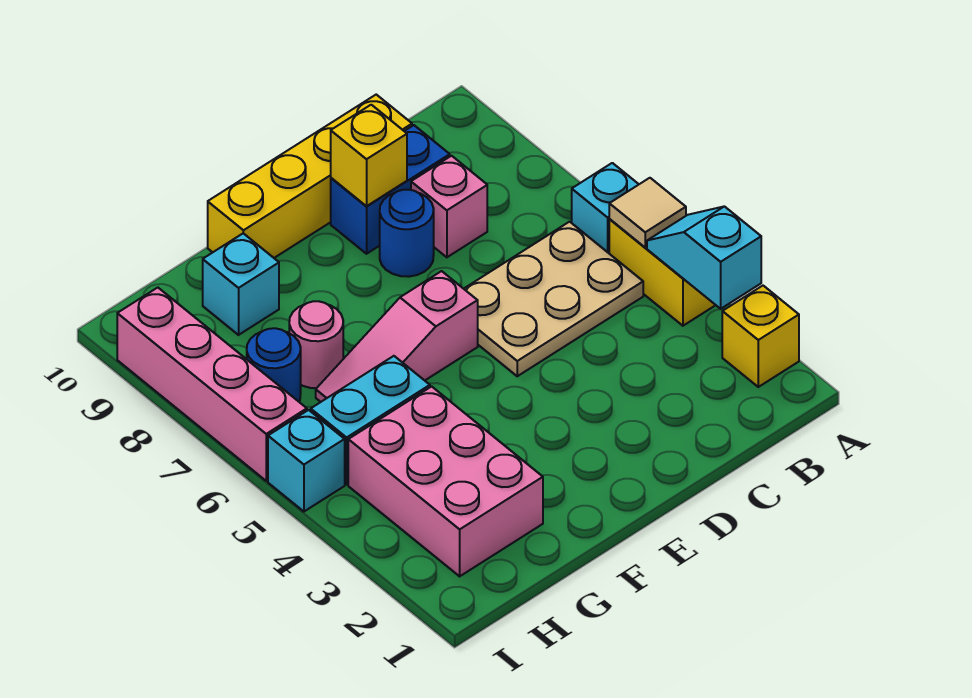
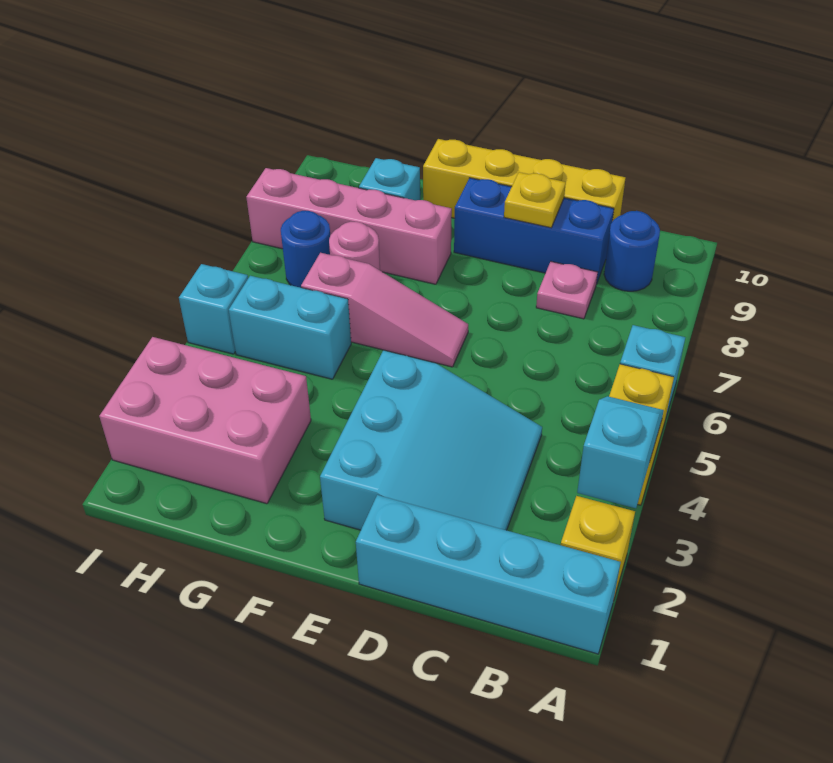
none -> cyan brick A1:D1 level 1
tan tile A5 level 2 -> none
tan plate B5:D6 level 1 -> none
none -> cyan slope C2:E4 level 1 top E
pink brick C8 level 1 -> pink plate C8 level 1
blue brick C9:D9 level 1 -> blue brick C9:E9 level 1
blue round brick D8 level 1 -> blue round brick B9 level 1
yellow brick D9 level 2 -> yellow plate D9 level 2
pink slope E6:G6 level 1 top E -> pink slope E6:G6 level 1 top G
pink brick G2:H4 level 1 -> pink brick G2:I3 level 1
pink brick I6:I9 level 1 -> pink brick F8:I8 level 1

